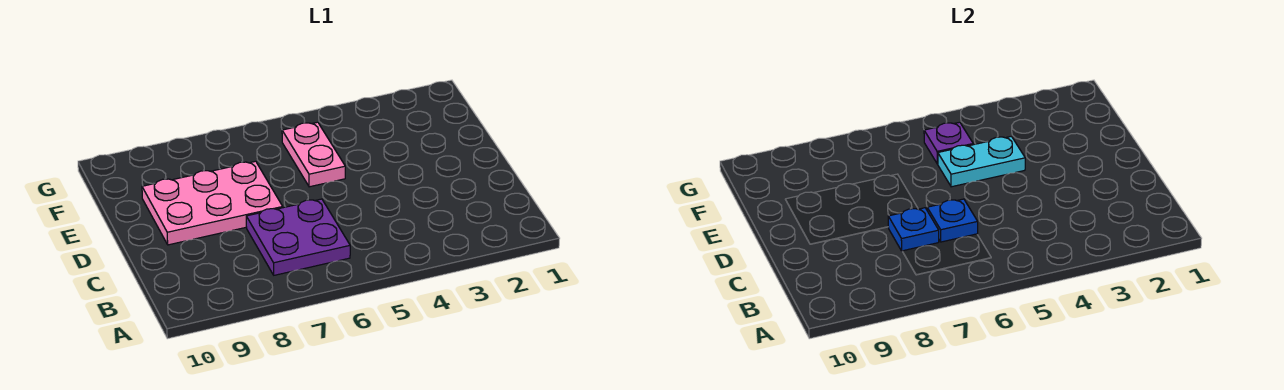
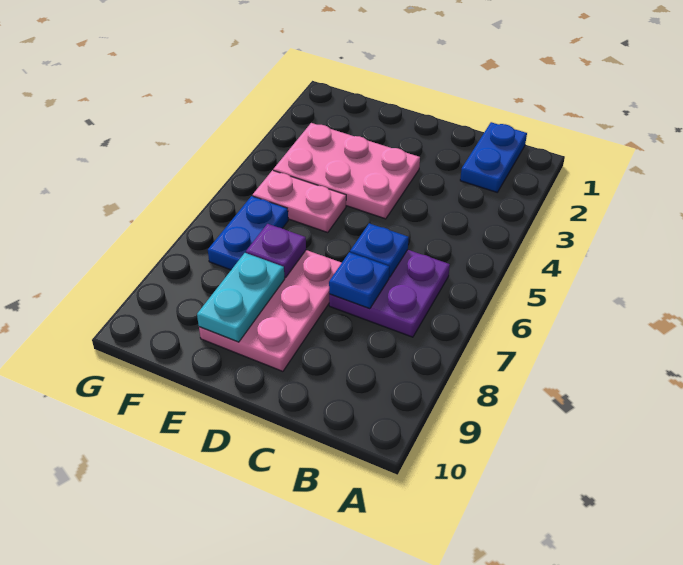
none -> blue plate B1:B2 level 1
none -> pink plate D3:F4 level 1
cyan plate E4:E5 level 2 -> cyan plate E8:E9 level 2
purple plate F5 level 2 -> purple plate E7 level 2
none -> blue plate F6:F7 level 1

